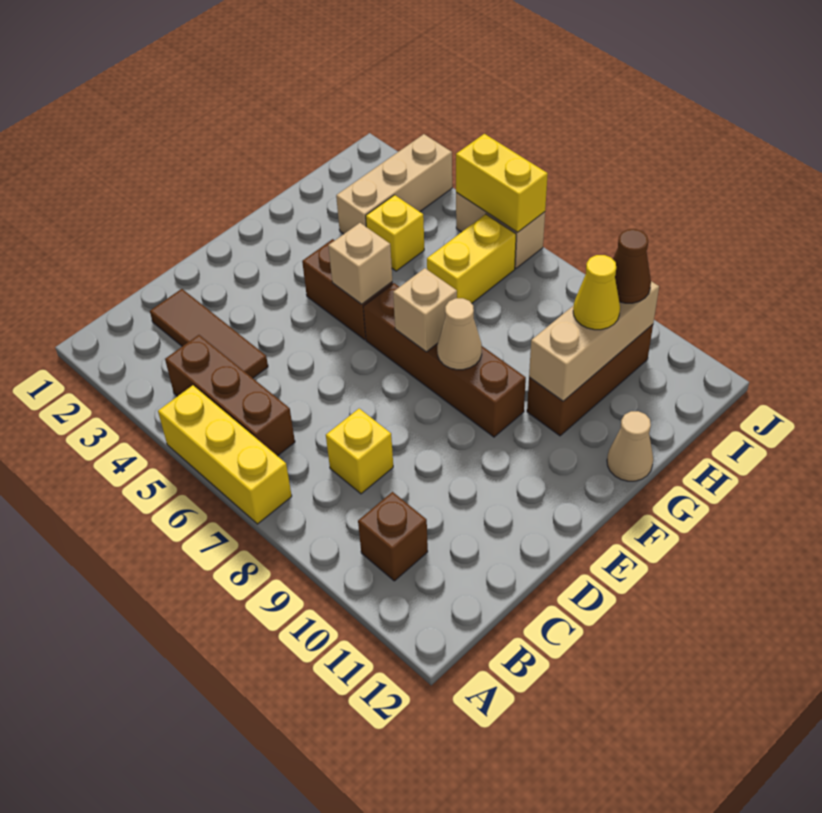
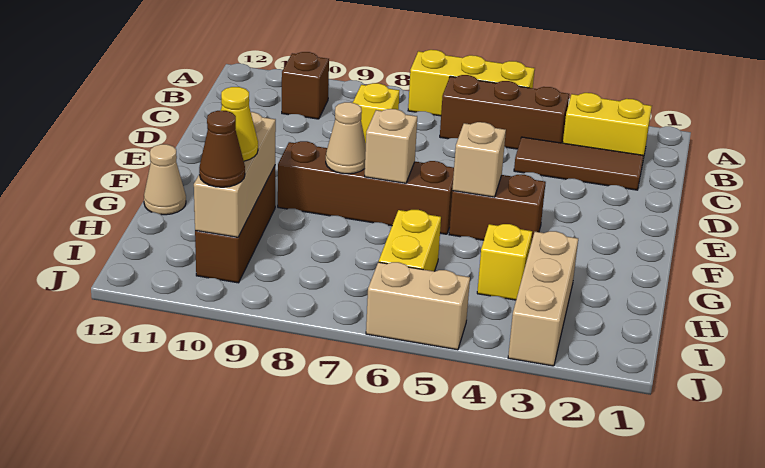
yellow brick J5:J6 level 2 -> yellow brick B2:B3 level 1

